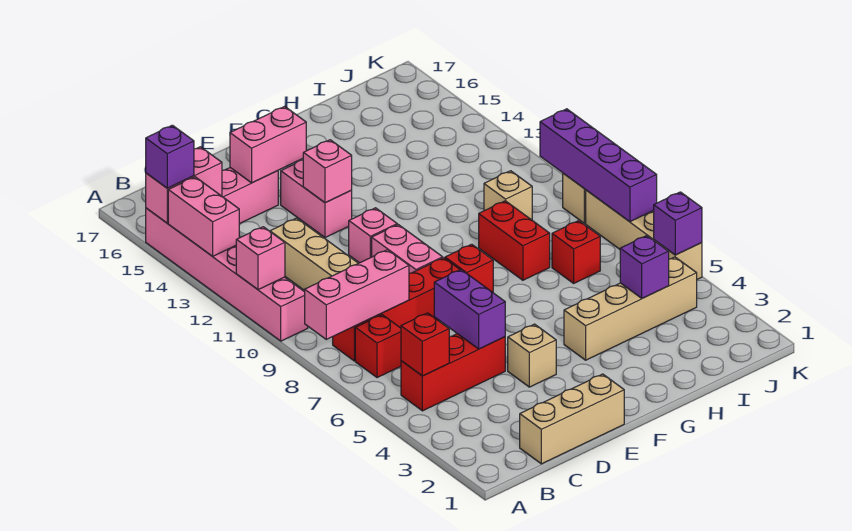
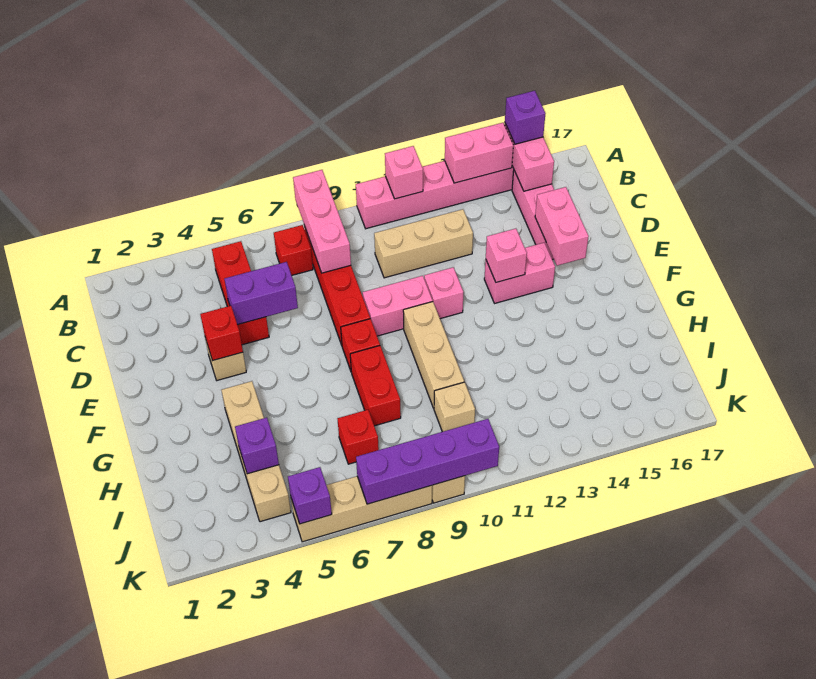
red brick B5 level 2 -> red brick E4 level 2
tan brick C1:E1 level 1 -> tan brick F10:H10 level 1
red brick H8:H9 level 1 -> red brick G8:H8 level 1

